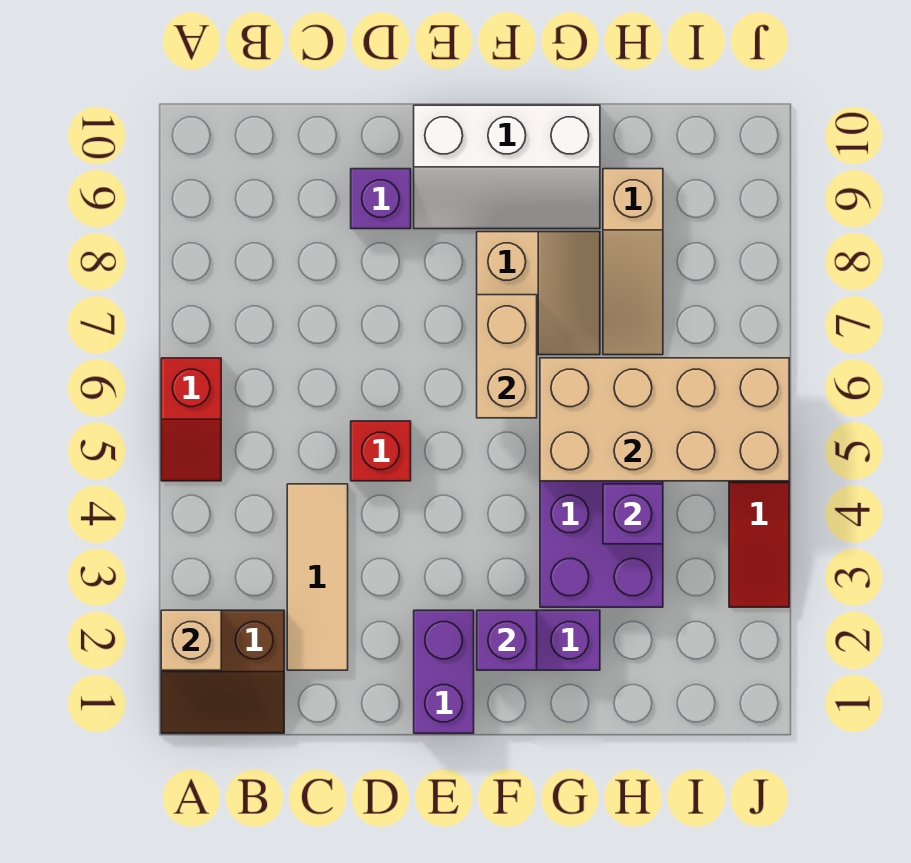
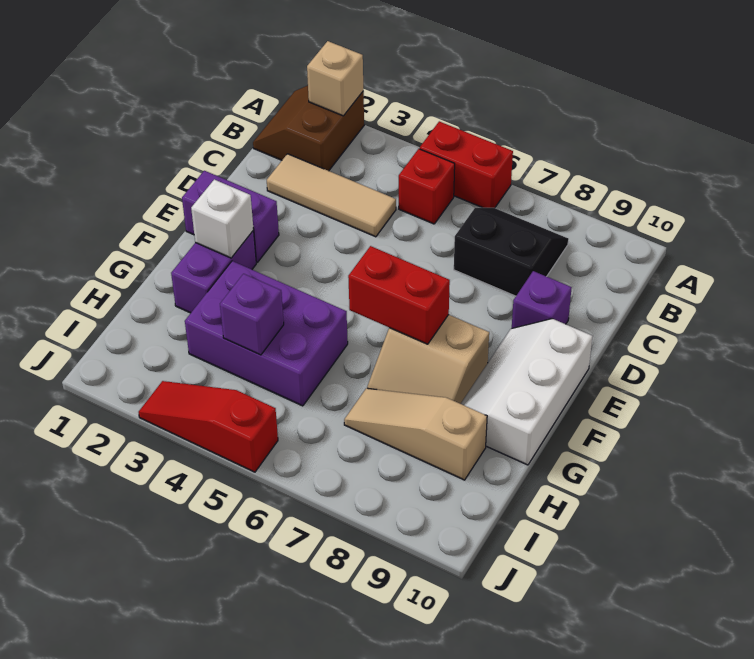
red slope A5:A6 level 1 top 6 -> red brick A5:A6 level 1
none -> black slope B7:C8 level 1 top C
red brick D5 level 1 -> red brick B5 level 1
purple brick F2 level 2 -> white brick F2 level 2
tan brick F6:F7 level 2 -> red brick F6:F7 level 2
tan brick G5:J6 level 2 -> none

